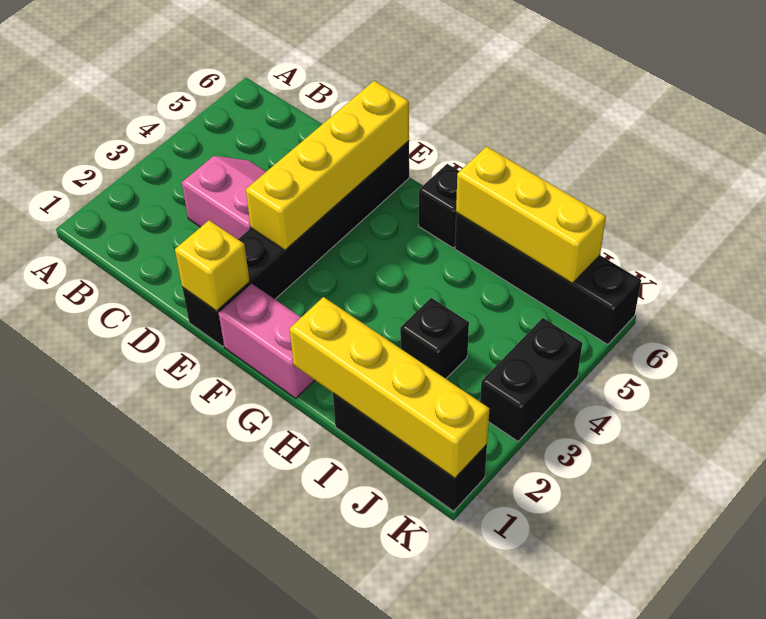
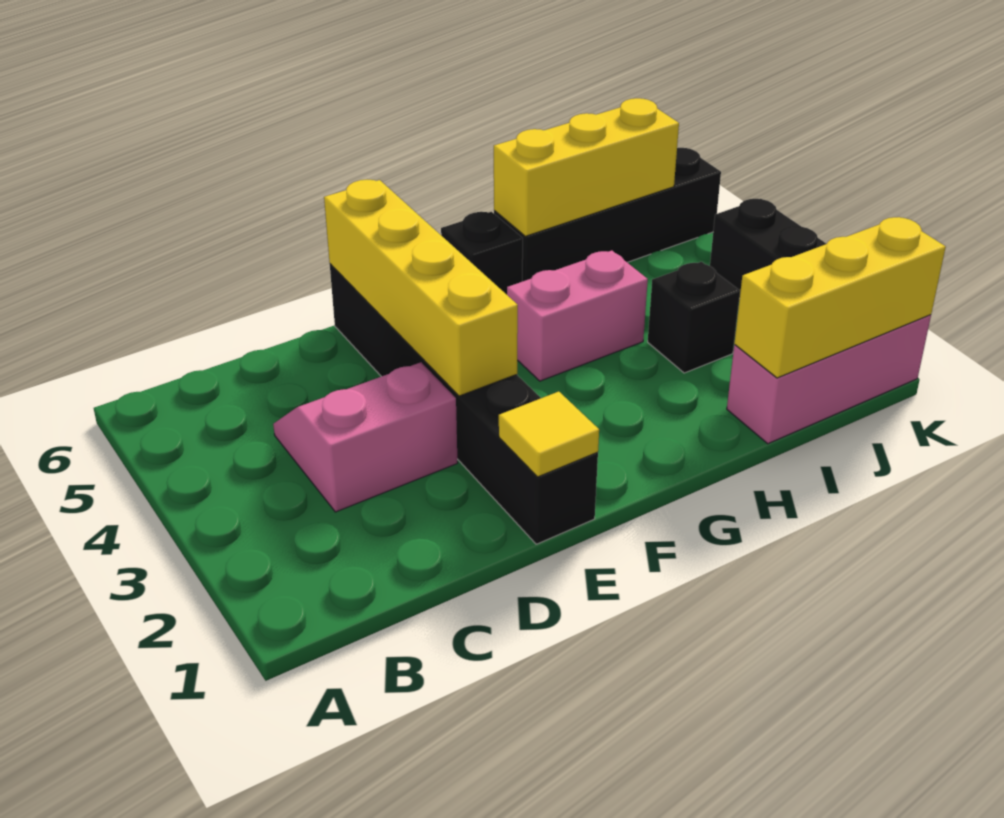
yellow brick E1 level 2 -> yellow tile E1 level 2
pink brick F1:G1 level 1 -> pink brick G4:H4 level 1
yellow brick H1:K1 level 2 -> yellow brick I1:K1 level 2
black brick I1:K1 level 1 -> pink brick I1:K1 level 1

